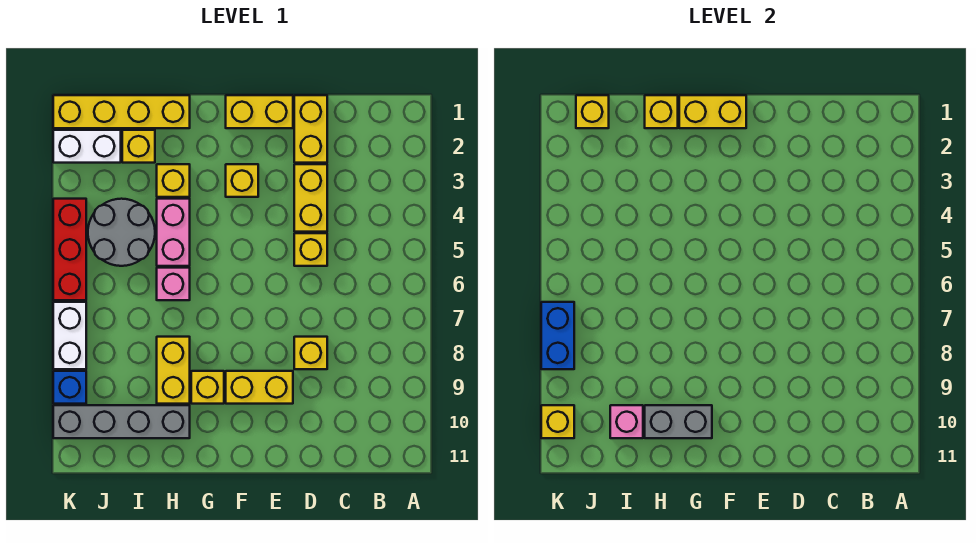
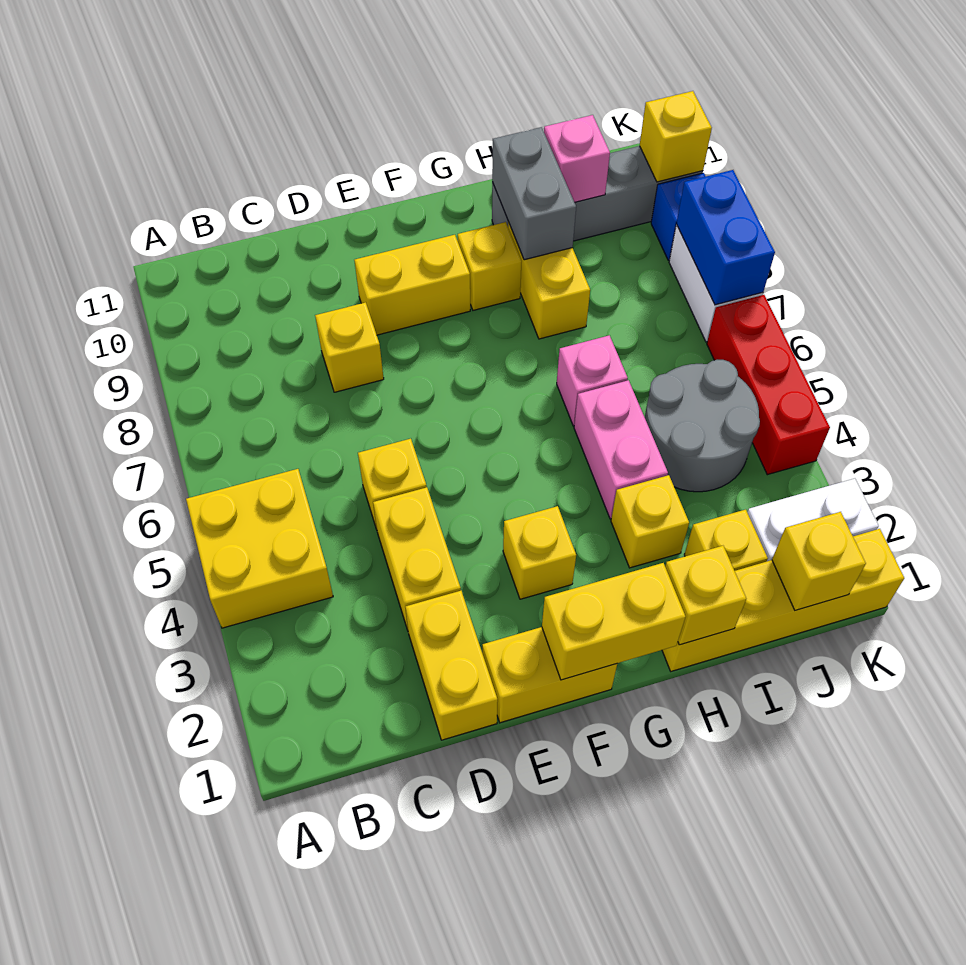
none -> yellow brick A4:B5 level 1
grey brick G10:H10 level 2 -> grey brick H9:H10 level 2

